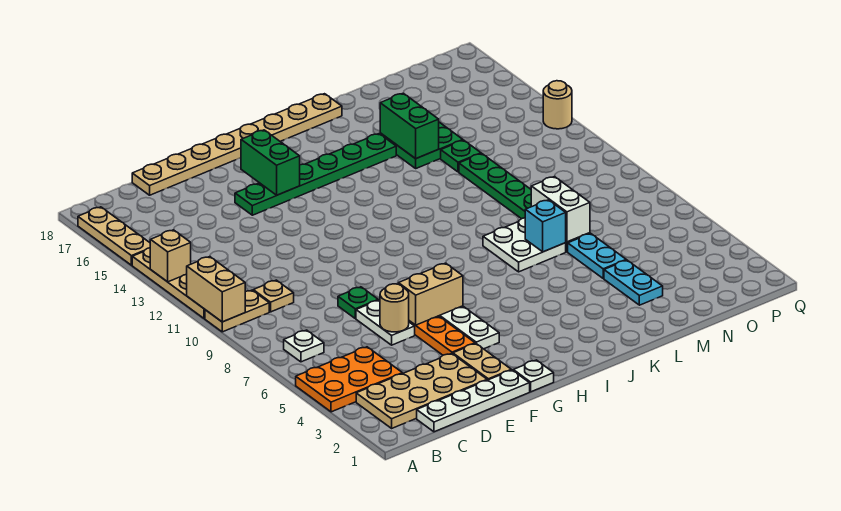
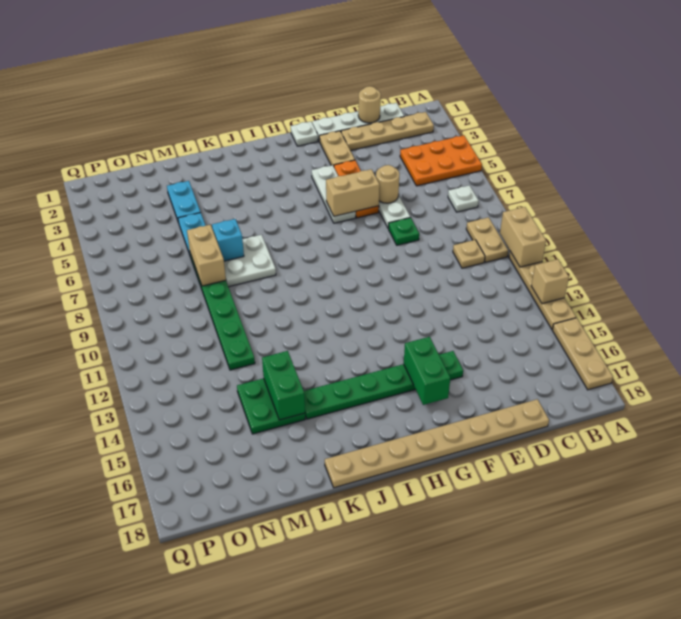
tan plate A10:B10 level 1 -> tan plate B9:B10 level 1
tan plate B2:E3 level 1 -> tan plate B2:E2 level 1
white brick M7:M8 level 2 -> tan brick M7:M8 level 2
green plate M13 level 1 -> none
tan round brick Q13 level 1 -> tan round brick D1 level 2

